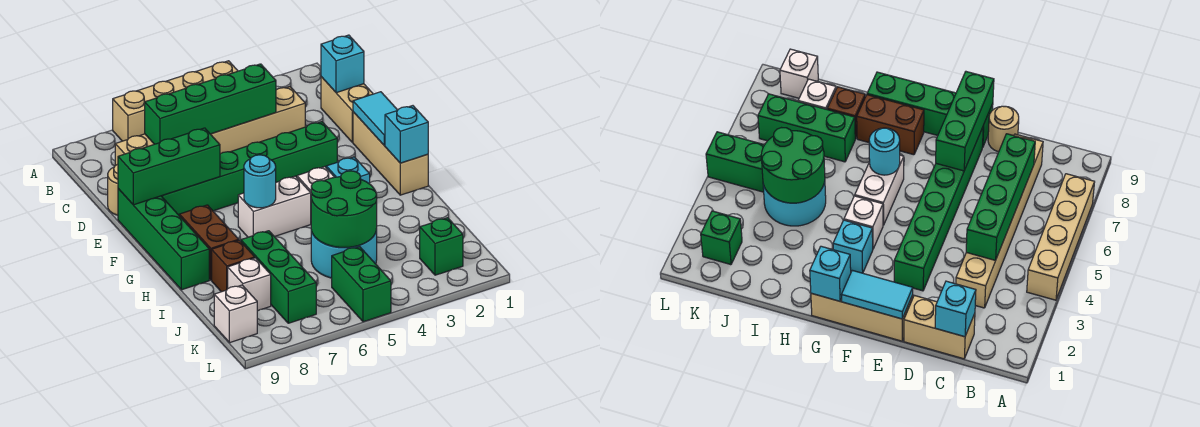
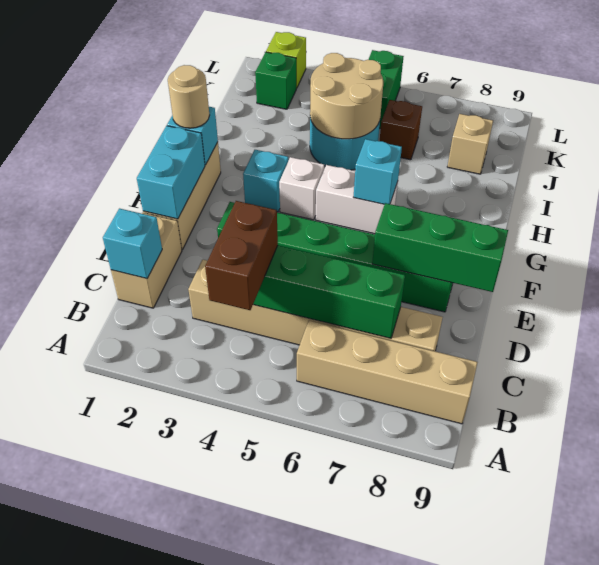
tan brick A4:A7 level 1 -> tan brick B6:B9 level 1
tan round brick D9 level 1 -> tan round brick G1 level 3
cyan tile E1:F1 level 2 -> cyan brick E1:F1 level 2
green brick E9:H9 level 1 -> none
cyan round brick G6 level 2 -> cyan brick G6 level 2
brown brick G8:H8 level 1 -> brown brick B4:C4 level 3
green round brick I4:J5 level 2 -> tan round brick I4:J5 level 2
green brick I7:K7 level 1 -> none
brown brick I8 level 1 -> brown brick J6 level 1
white brick J8 level 1 -> tan brick J8 level 1
white brick K9 level 1 -> none
none -> lime brick L2 level 1

